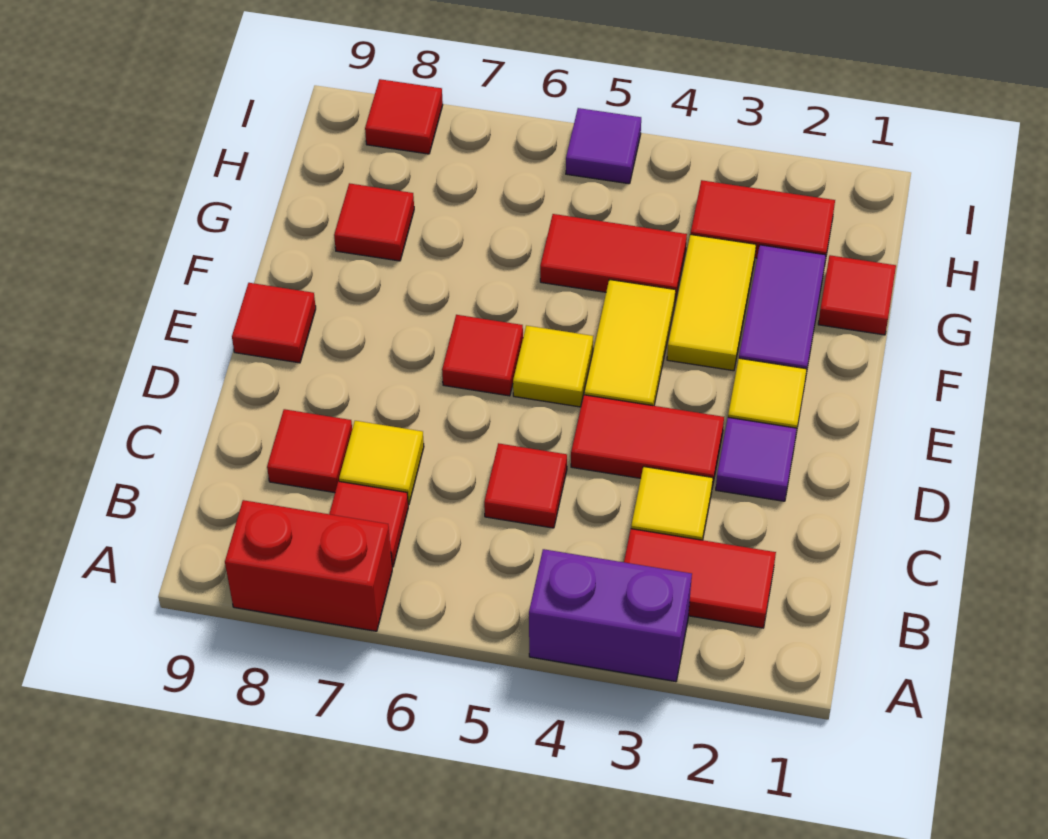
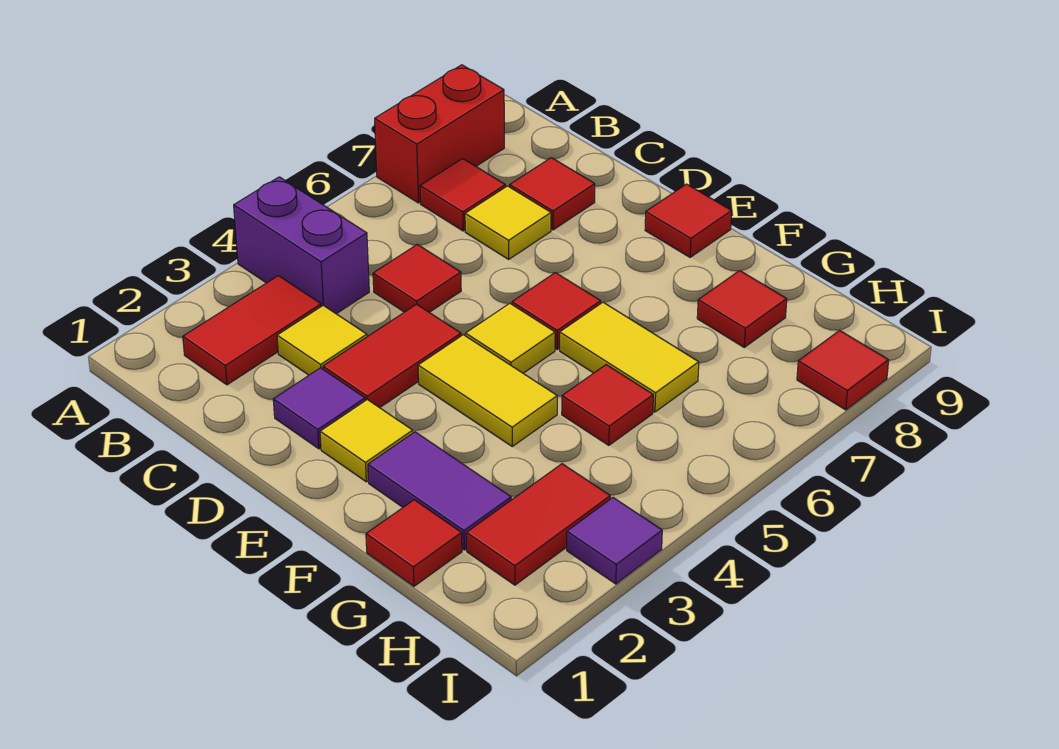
purple brick A3:A4 level 1 -> purple brick A4:B4 level 1
yellow tile F3:G3 level 1 -> yellow tile F6:G6 level 1
red tile G4:G5 level 1 -> red tile G5 level 1
purple tile I5 level 1 -> purple tile I3 level 1

